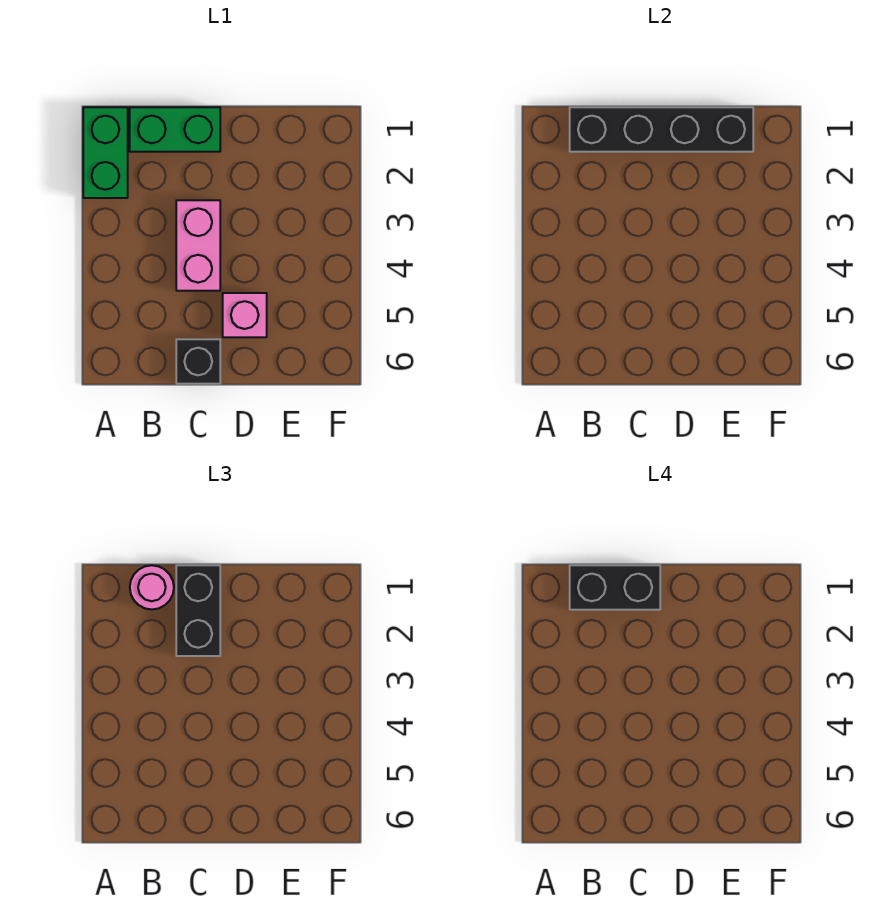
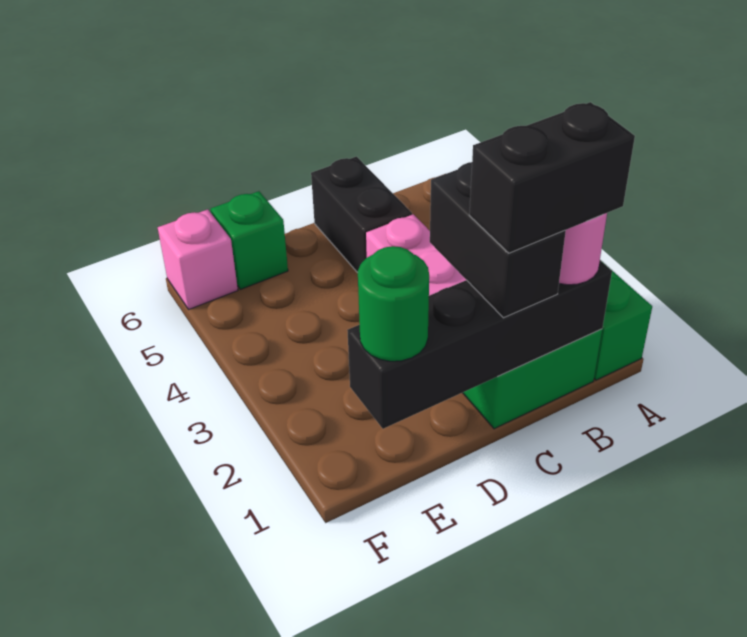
black brick C6 level 1 -> black brick C5:C6 level 1
pink brick D5 level 1 -> pink brick F6 level 1
none -> green round brick E1 level 3
none -> green brick E6 level 1

